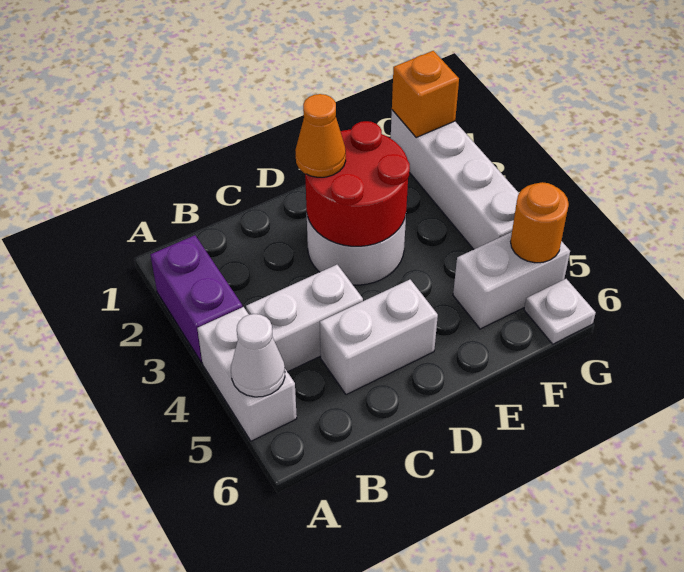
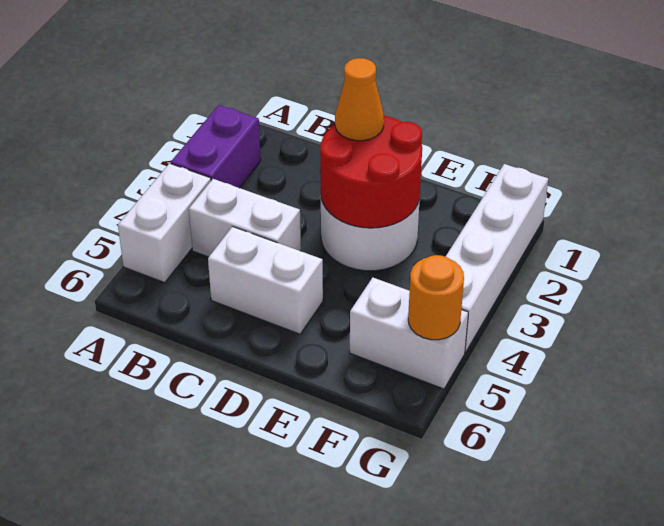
white cone A5 level 2 -> none
orange brick G1 level 2 -> none
white plate G6 level 1 -> none

